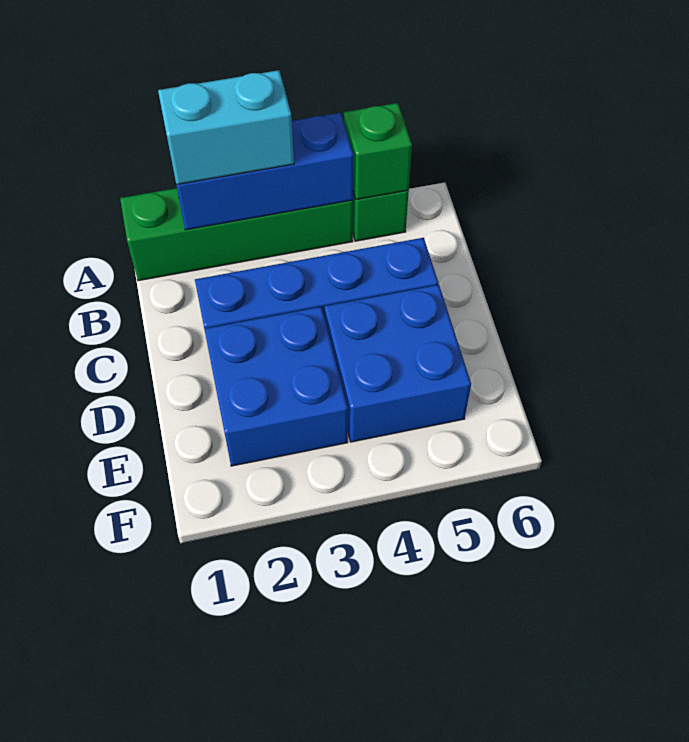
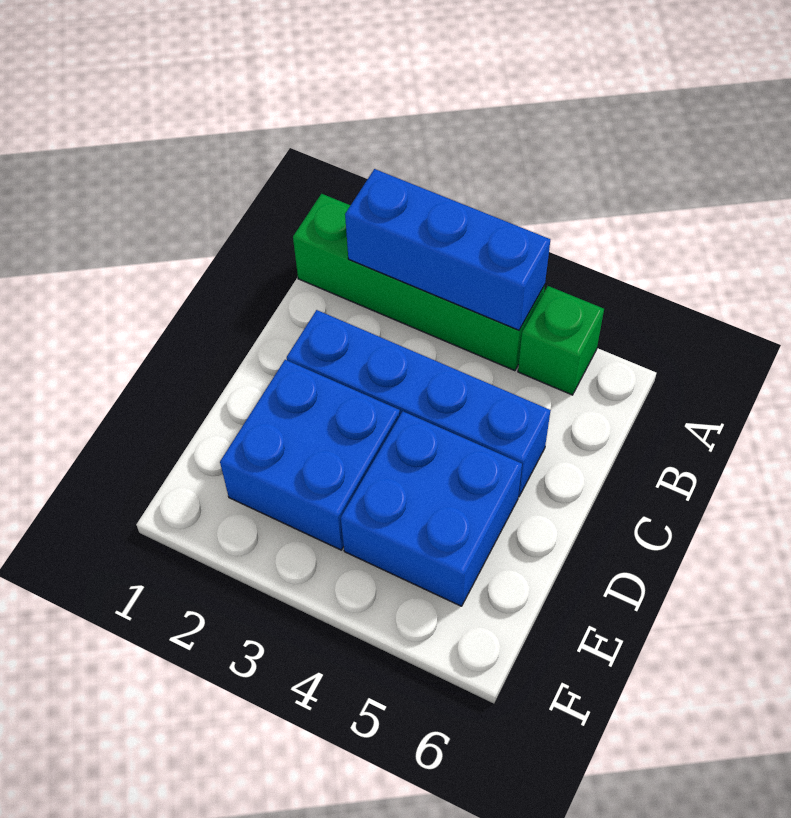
cyan brick A2:A3 level 3 -> none
green brick A5 level 2 -> none

